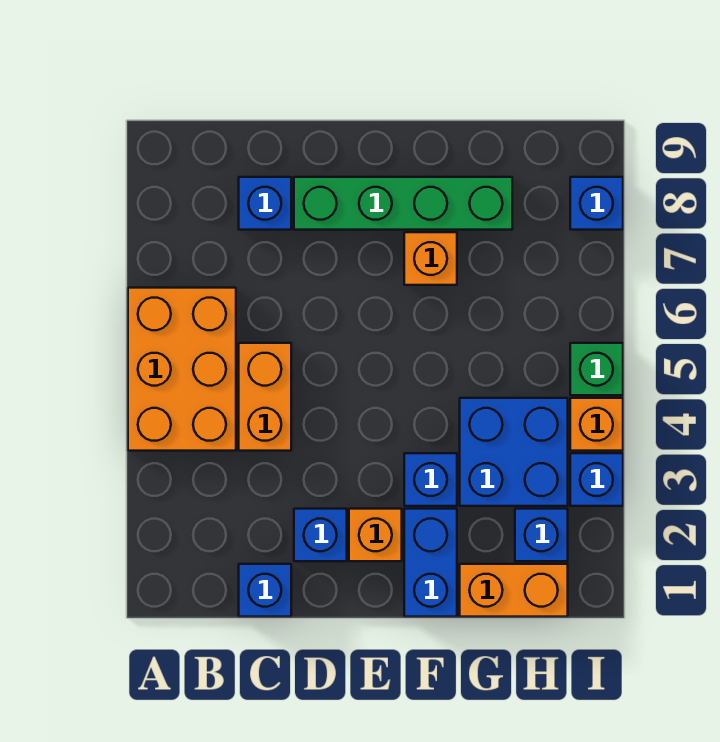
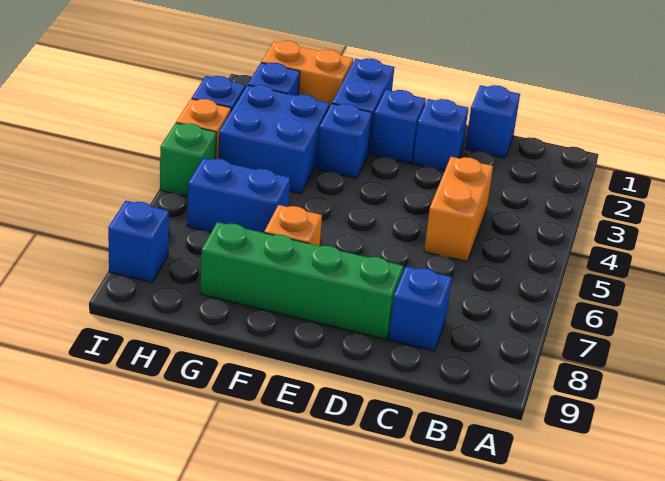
orange brick A4:B6 level 1 -> none
orange brick E2 level 1 -> blue brick E2 level 1
none -> blue brick G6:H6 level 1

